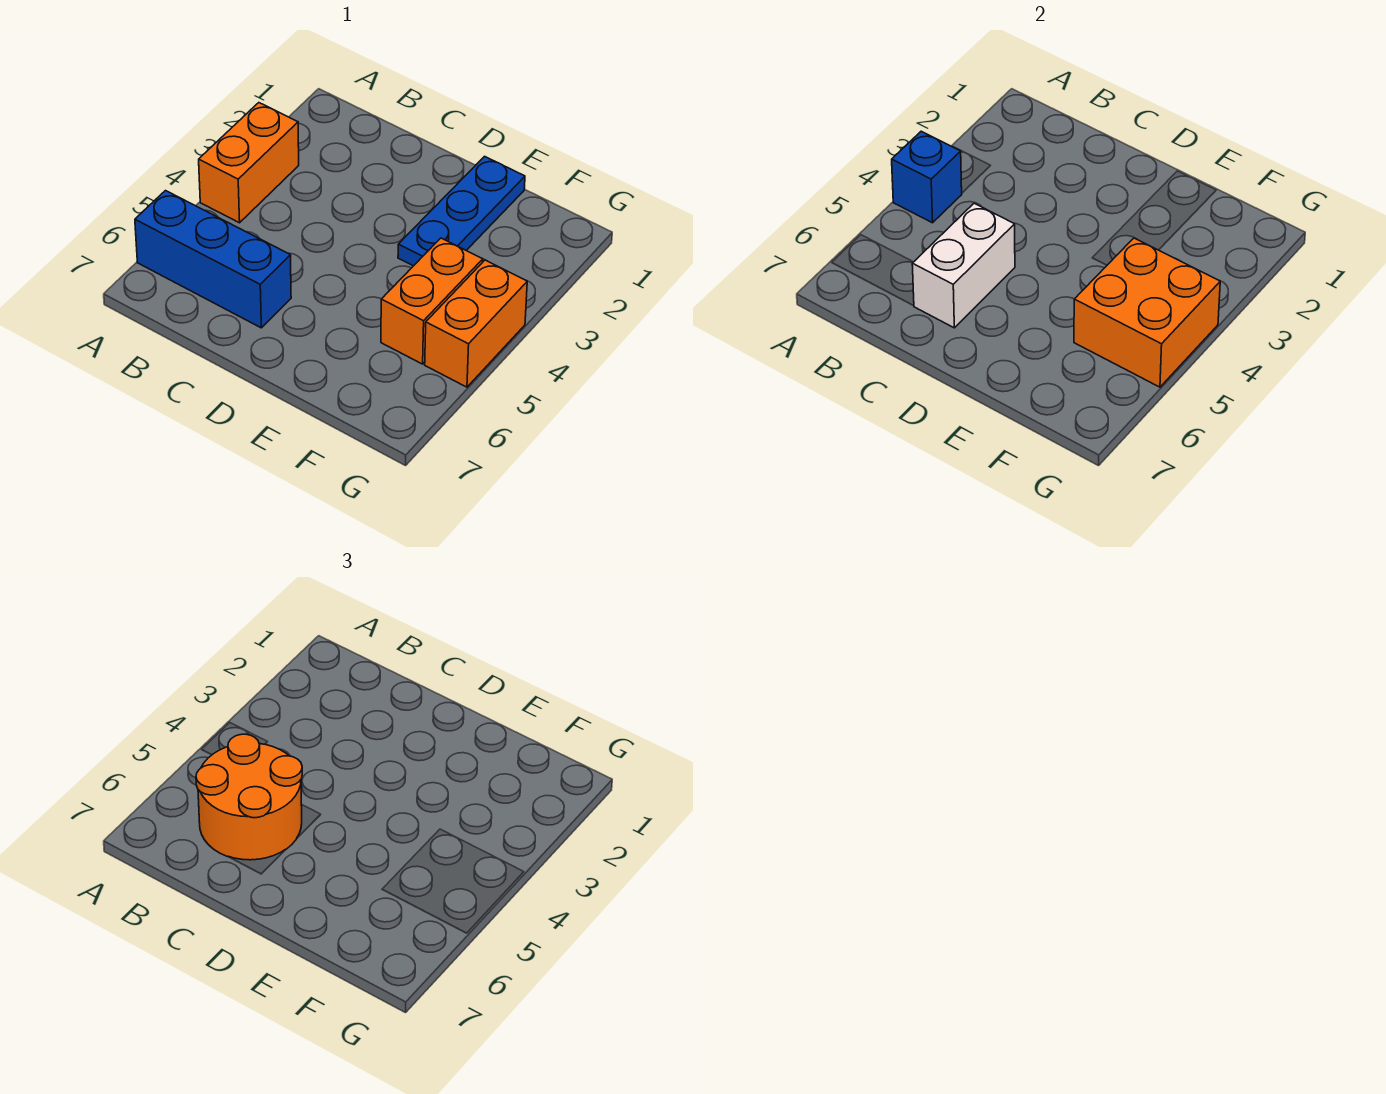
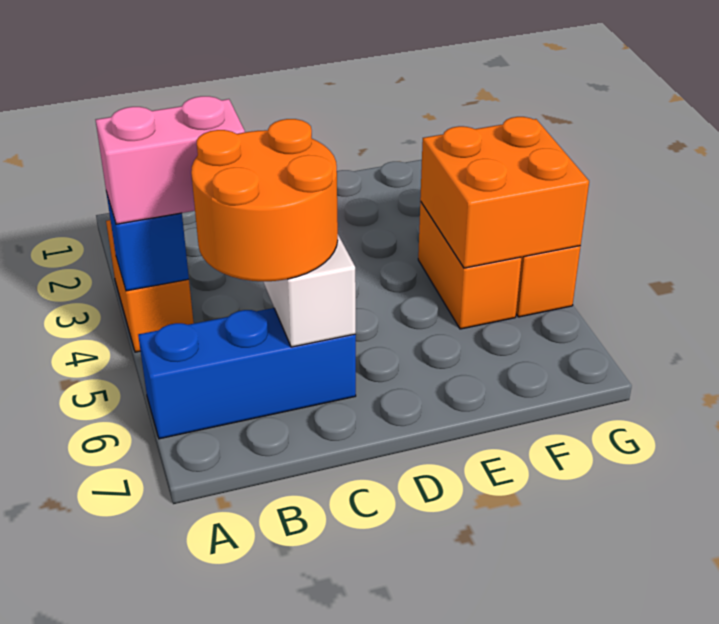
none -> pink brick A4:B4 level 3
blue plate E1:E3 level 1 -> none

